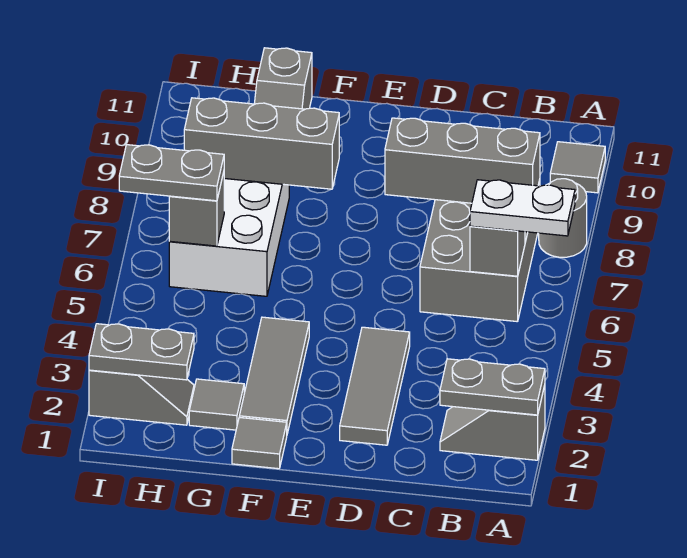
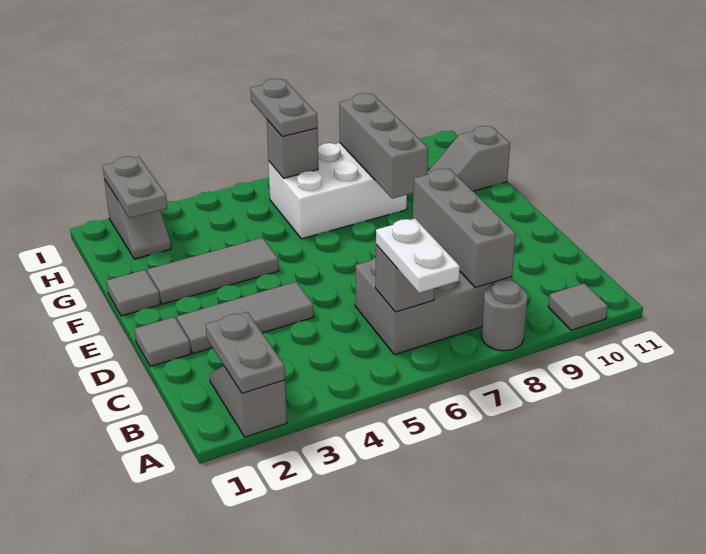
grey tile G2 level 1 -> grey tile D1 level 1

